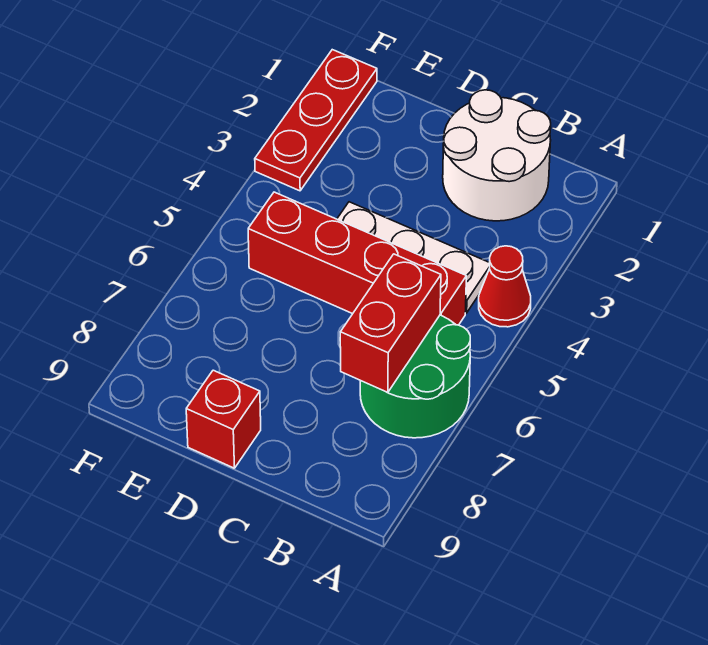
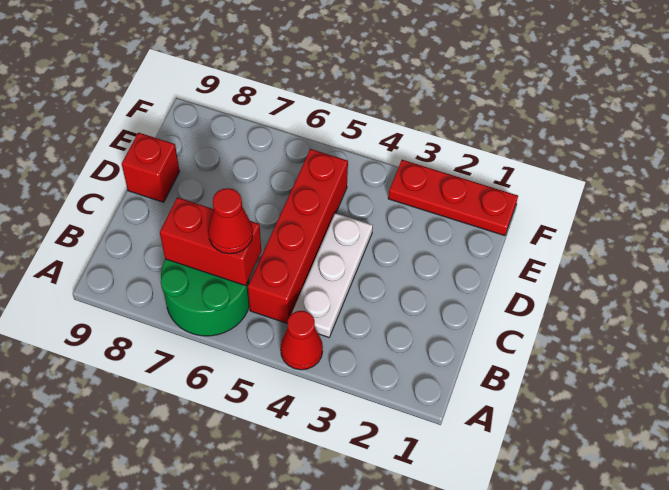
white round brick B1:C2 level 1 -> none
none -> red cone B6 level 3

